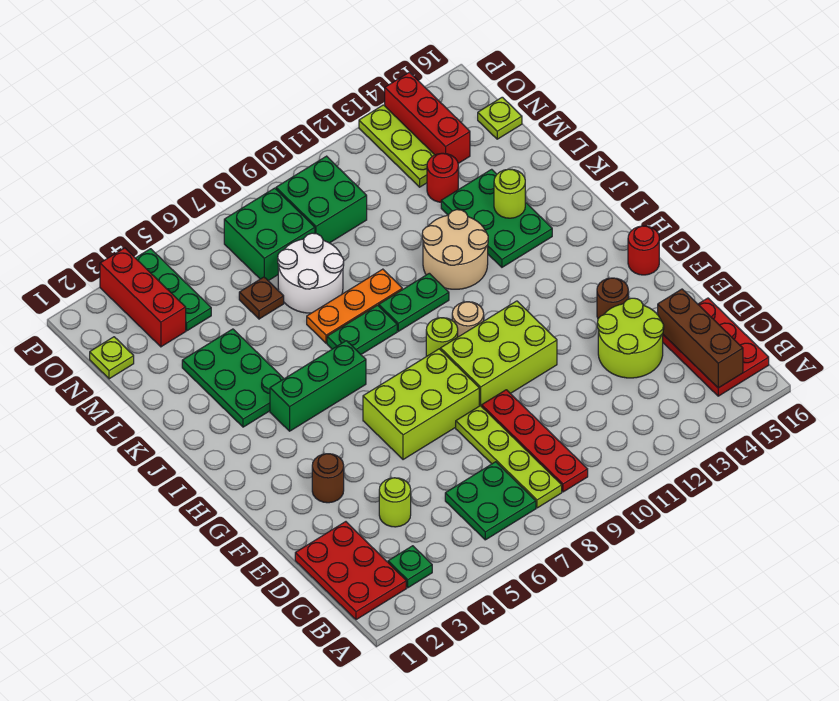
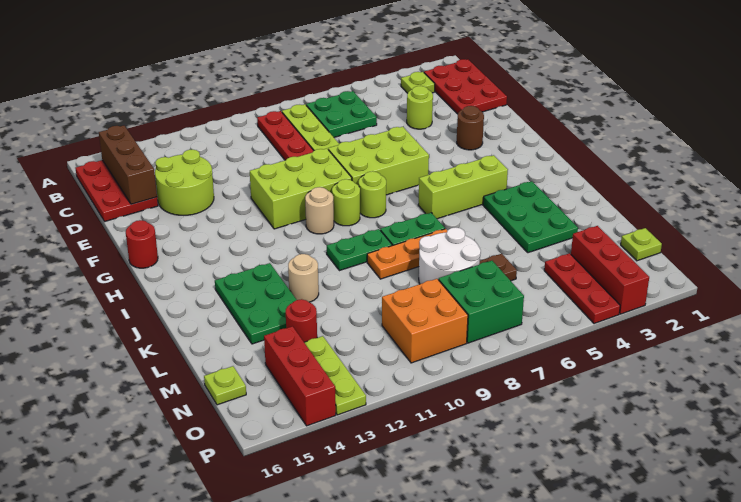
green plate B3 level 1 -> lime plate B3 level 1
brown round brick F14 level 1 -> none
green brick I4:I6 level 1 -> lime brick I4:I6 level 1
tan round brick J11:K12 level 1 -> tan round brick K12 level 1
lime round brick K14 level 2 -> lime round brick H8 level 1
green plate N4:P4 level 1 -> red plate N4:P4 level 1
green brick N9:O10 level 1 -> orange brick N9:O10 level 1

